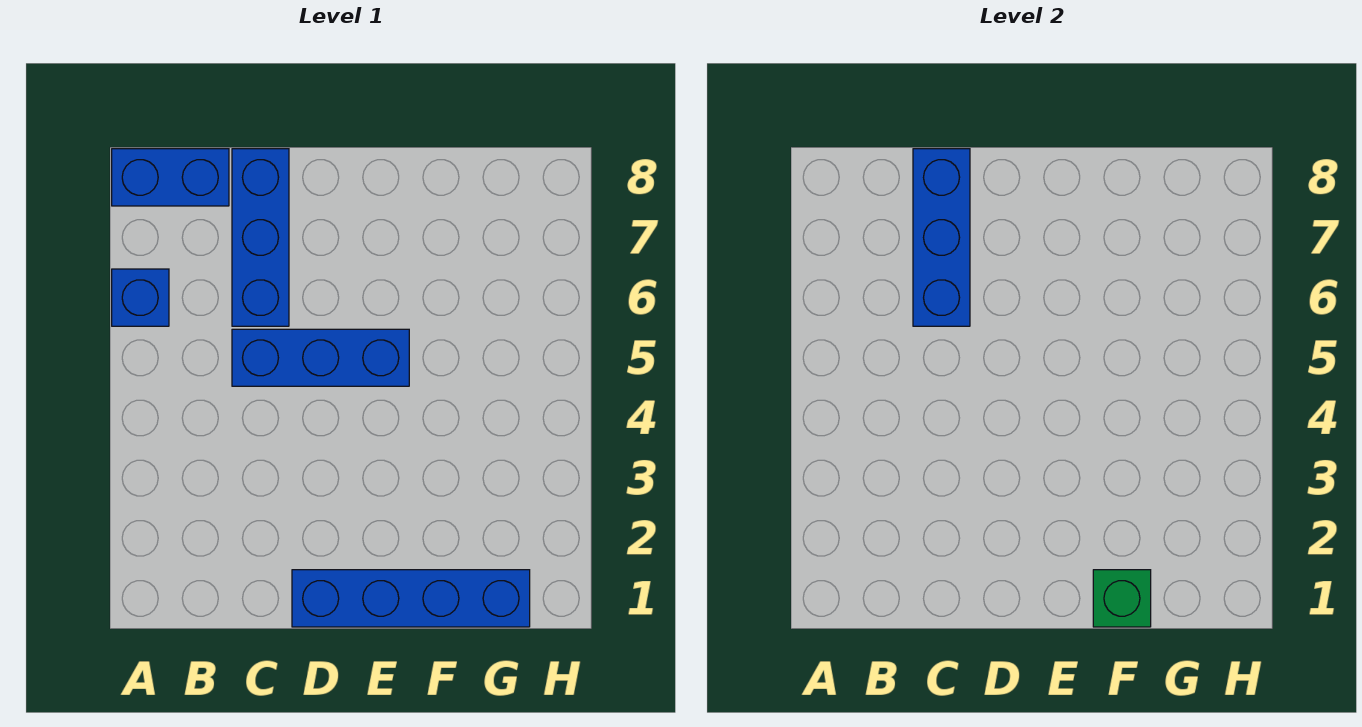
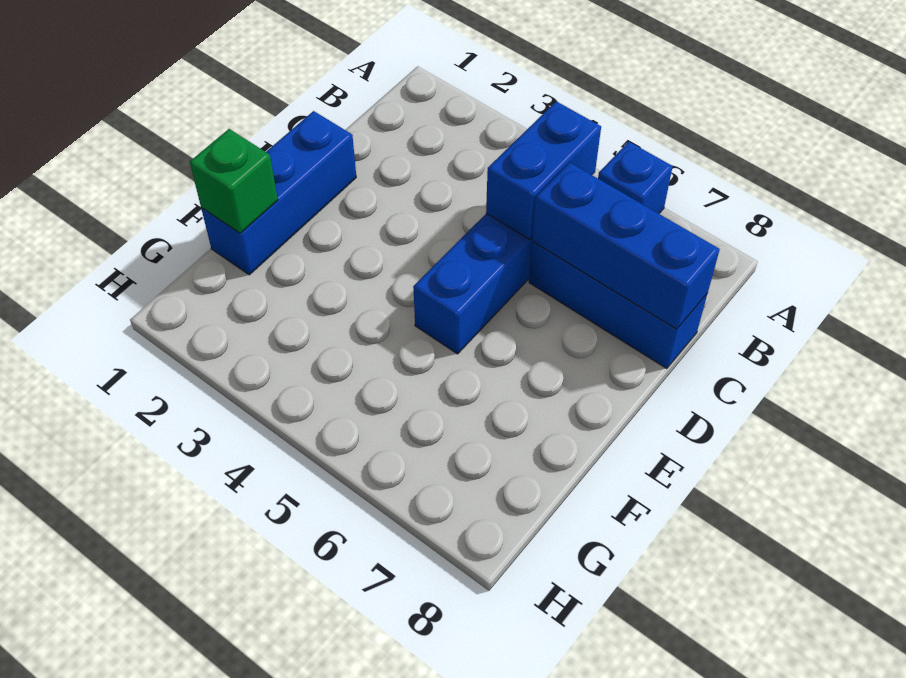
blue brick A8:B8 level 1 -> blue brick B5:C5 level 2
blue brick D1:G1 level 1 -> blue brick D1:F1 level 1

